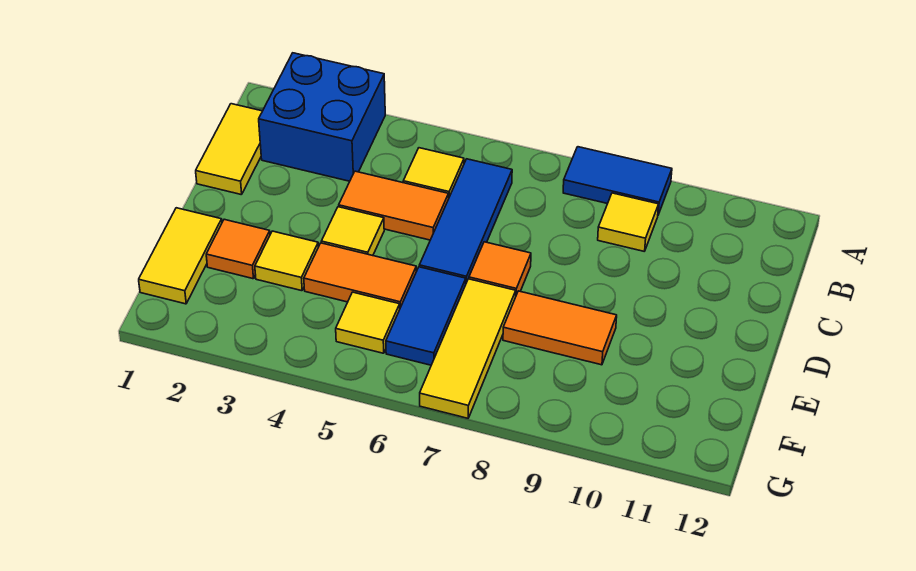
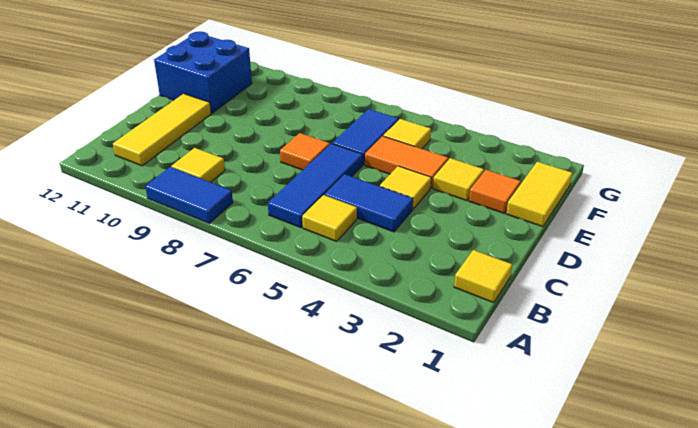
blue brick A2:B3 level 1 -> blue brick E11:F12 level 1
yellow tile B1:C1 level 1 -> yellow tile B1 level 1
orange tile C4:C5 level 1 -> blue tile C4:C5 level 1
yellow tile E7:G7 level 1 -> yellow tile B11:D11 level 1
orange tile E8:E9 level 1 -> none

